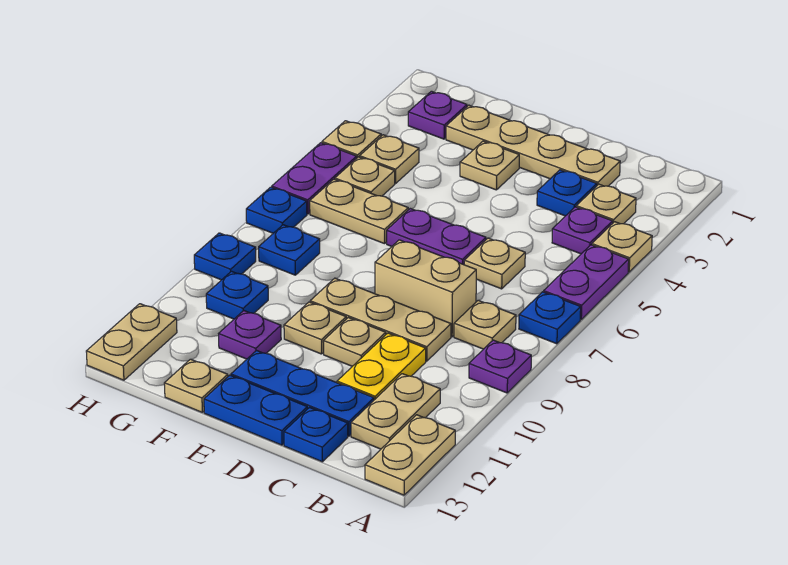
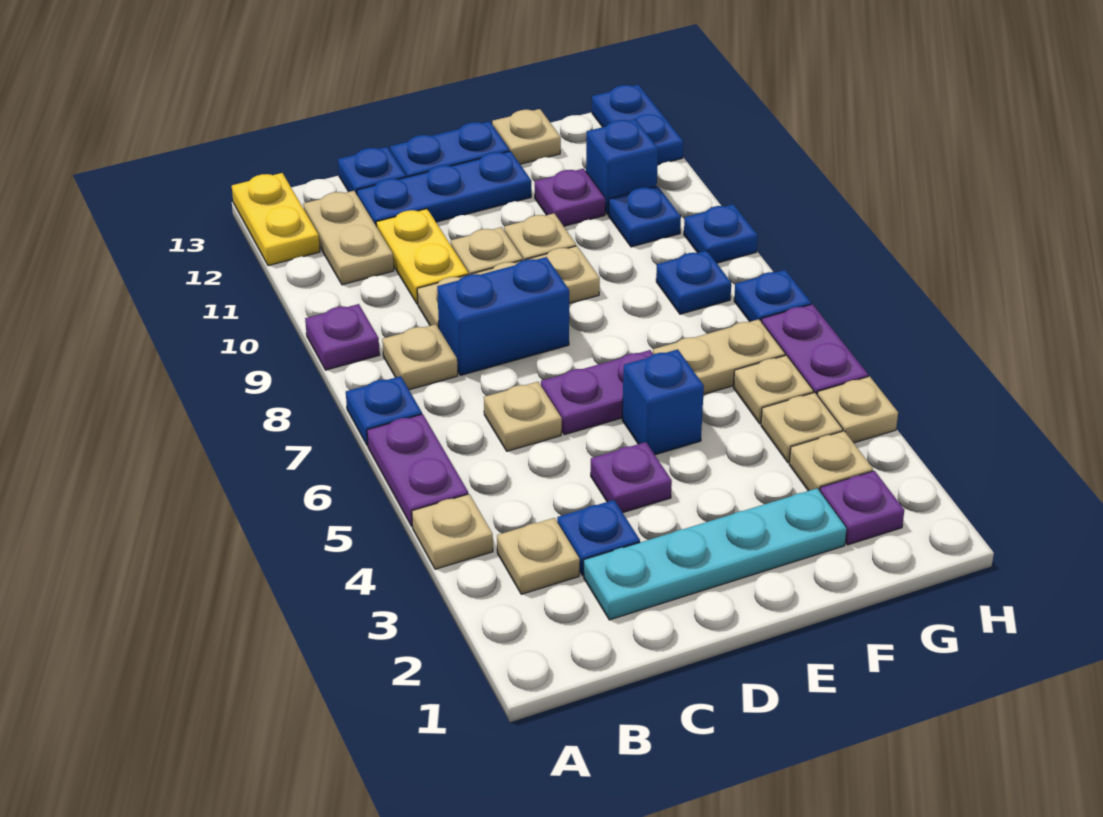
tan plate A12:A13 level 1 -> yellow plate A12:A13 level 1
purple plate B4 level 1 -> purple plate D4 level 1
tan plate C2:F2 level 1 -> cyan plate C2:F2 level 1
tan brick C8:D8 level 1 -> blue brick C8:D8 level 1
tan plate E3 level 1 -> tan plate G3 level 1
none -> blue brick E5 level 1
none -> blue brick G11 level 1
tan plate H12:H13 level 1 -> blue plate H12:H13 level 1

